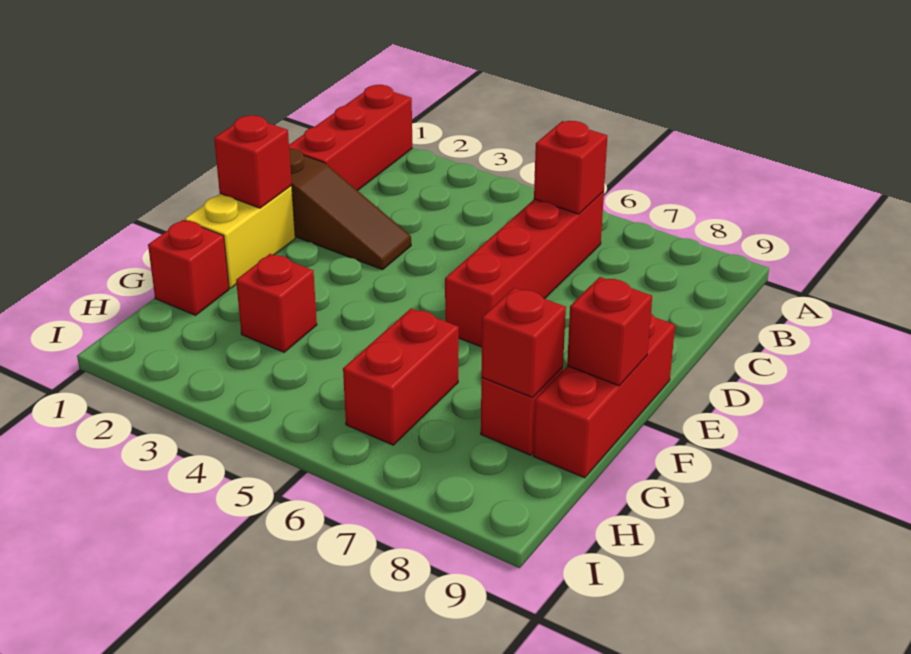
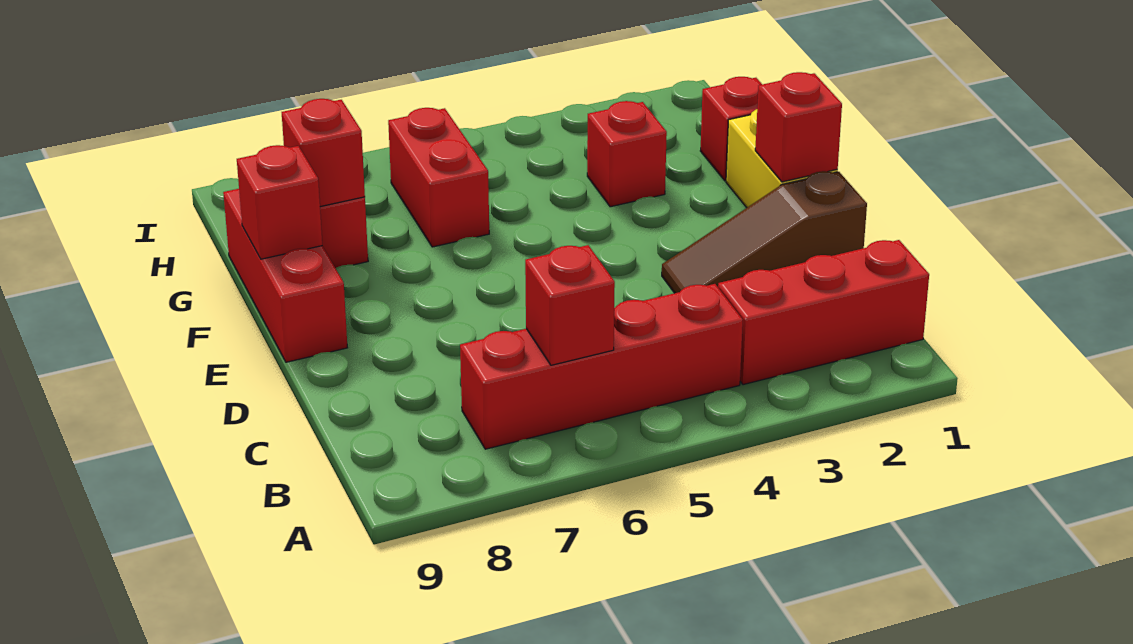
red brick A1:C1 level 1 -> red brick B1:B3 level 1
red brick B6:E6 level 1 -> red brick B4:B7 level 1

